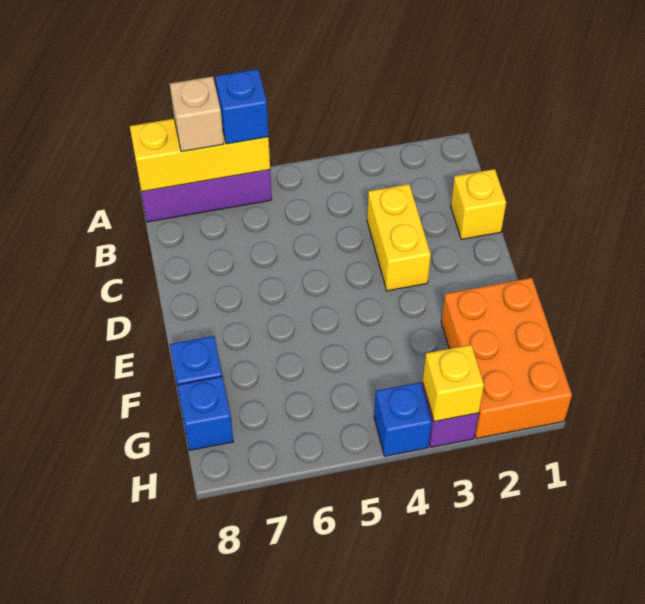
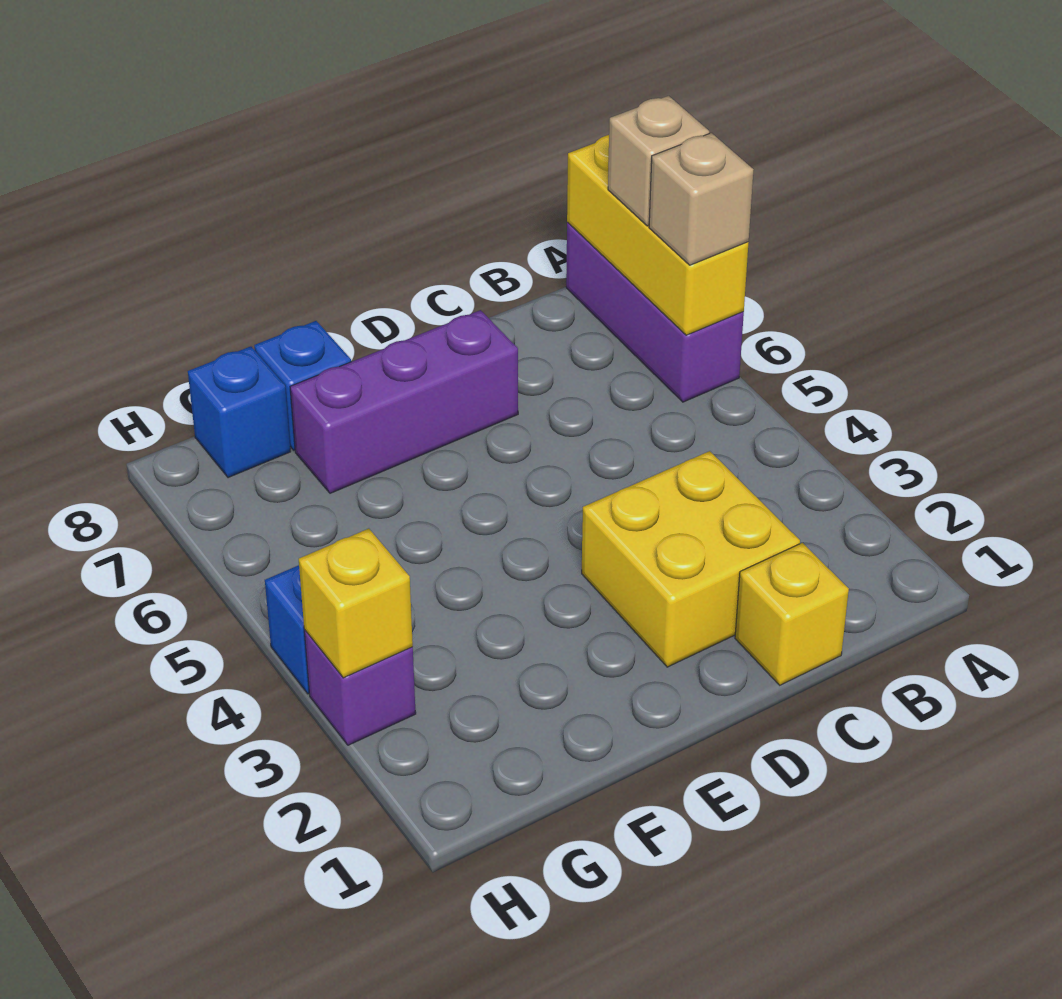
blue brick A6 level 3 -> tan brick A6 level 3
yellow brick C3:D3 level 1 -> yellow brick C2:D3 level 1
none -> purple brick D7:F7 level 1
orange brick F1:H2 level 1 -> none

